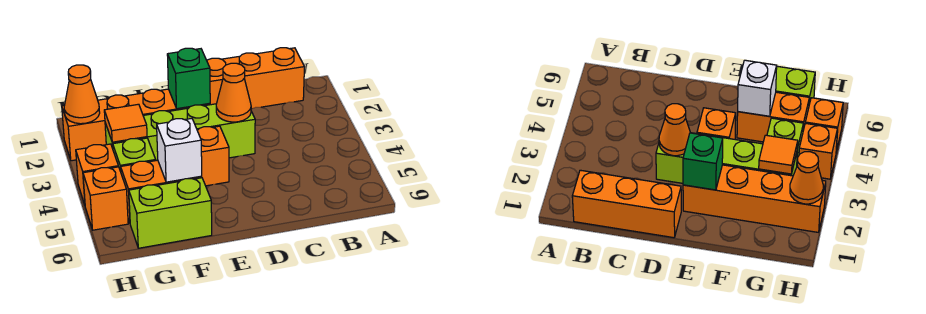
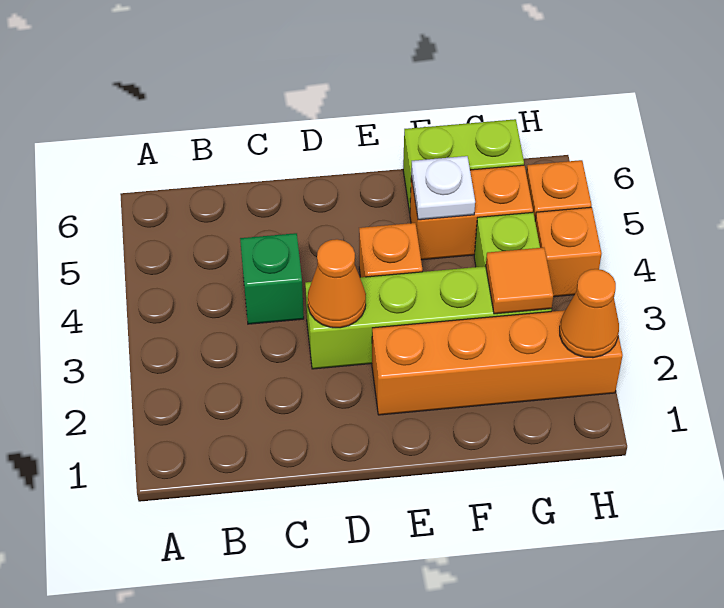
orange brick B1:D1 level 1 -> none
green brick E2 level 2 -> green brick C4 level 1
white brick F5 level 2 -> white plate F5 level 2

